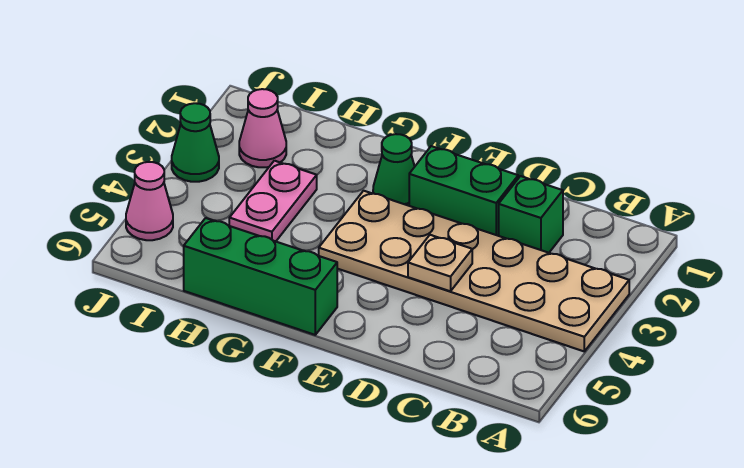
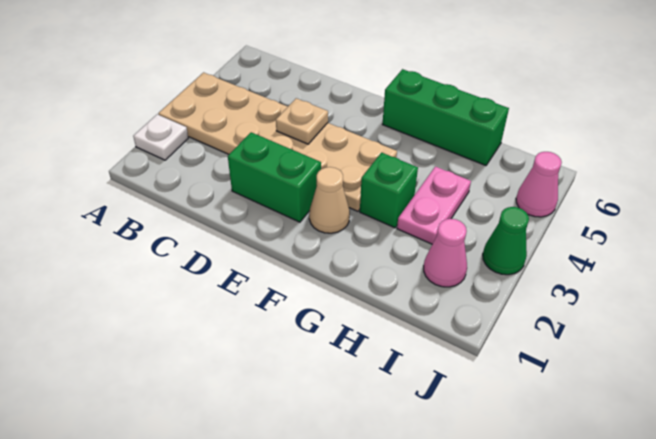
none -> white plate A2 level 1
green brick C2 level 1 -> green brick G3 level 1
green cone F2 level 1 -> tan cone F2 level 1

